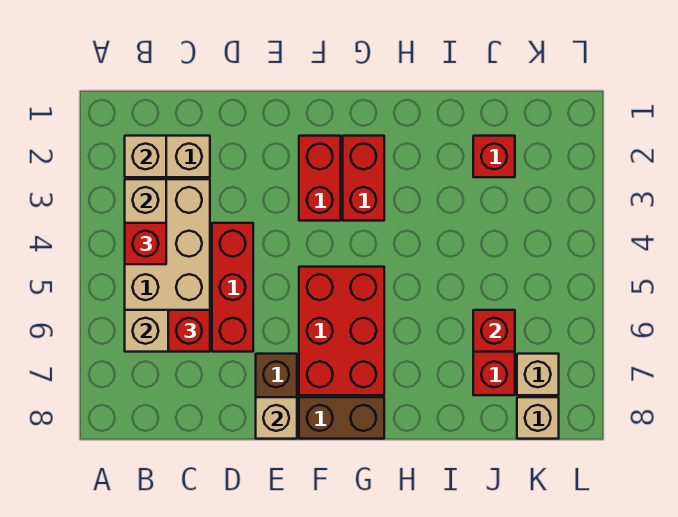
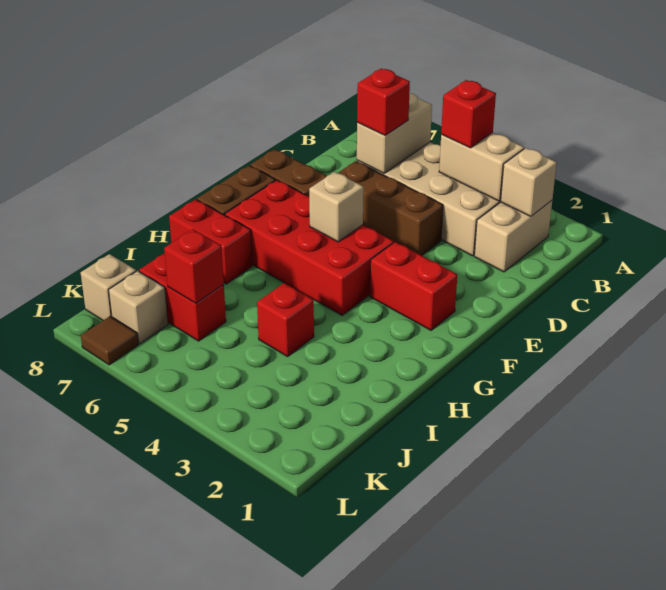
red brick D4:D6 level 1 -> brown brick D4:D6 level 1
tan brick E8 level 2 -> tan brick F5 level 2
red brick F5:G7 level 1 -> red brick F4:G7 level 1
red brick G2:G3 level 1 -> red brick H7:H8 level 1
red brick J2 level 1 -> red brick I4 level 1
none -> brown tile L7 level 1

